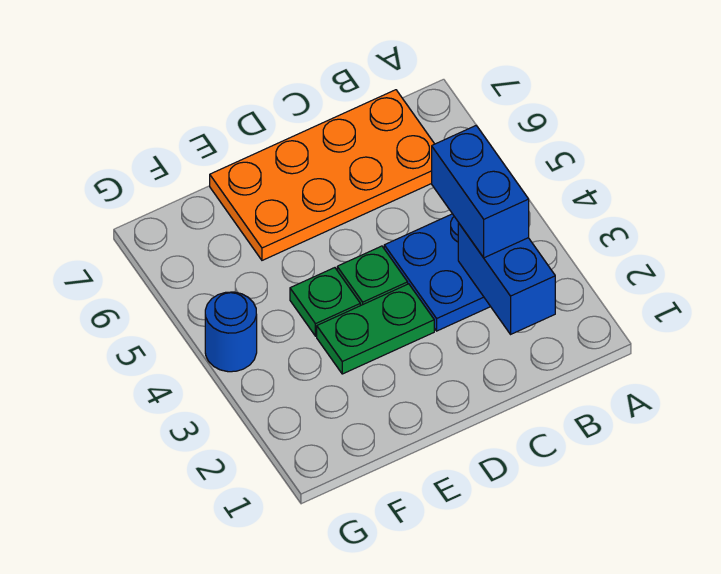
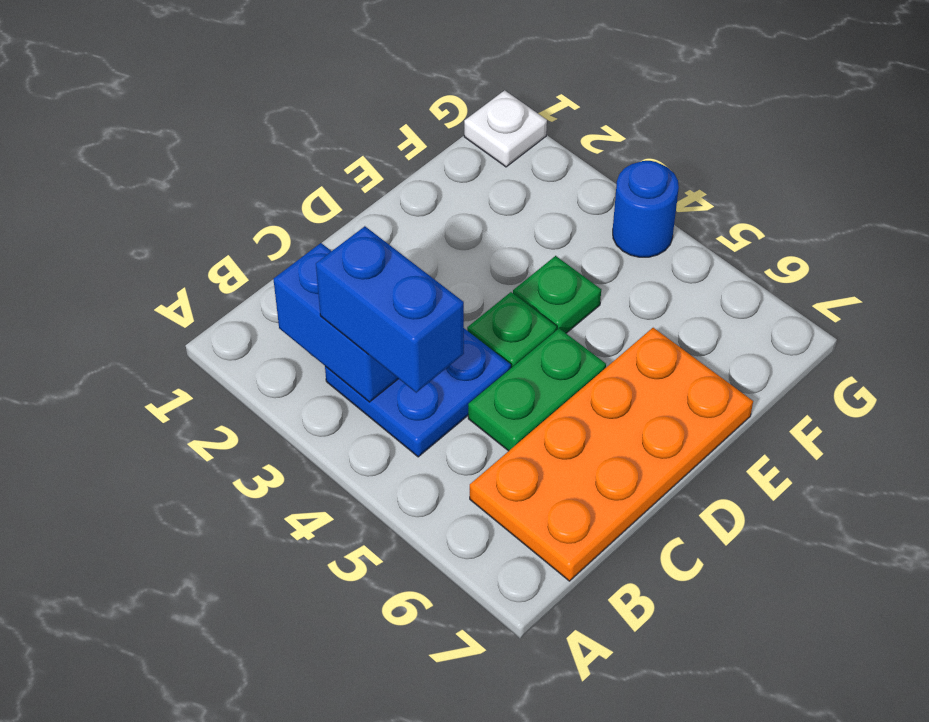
green plate D3:E3 level 1 -> green plate C5:D5 level 1
none -> white plate G1 level 1

